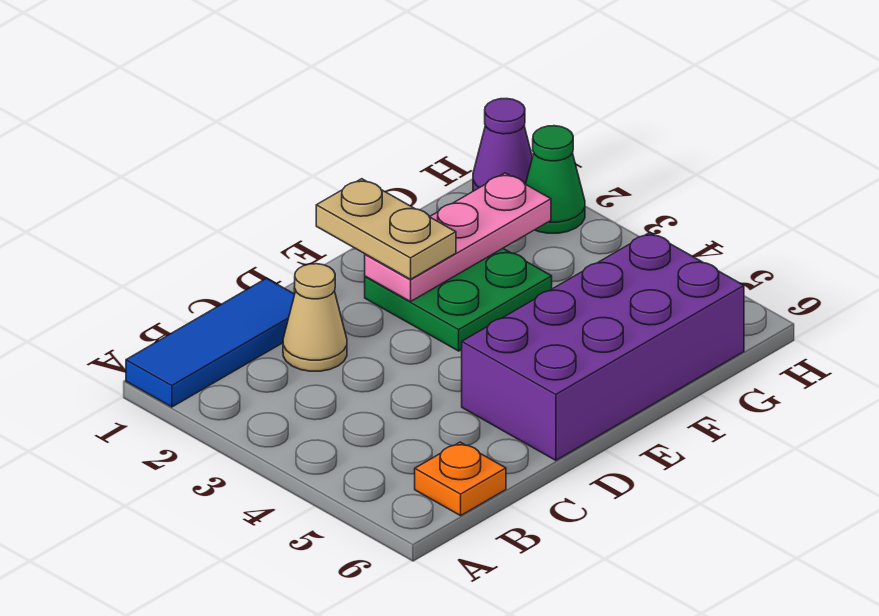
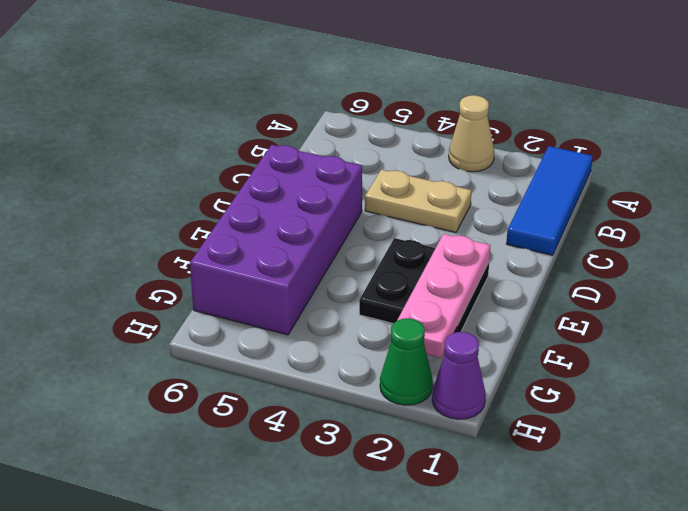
orange plate B6 level 1 -> none
tan cone C2 level 1 -> tan cone A3 level 1
tan plate E1:E2 level 3 -> tan plate C3:C4 level 1
green plate E2:F3 level 1 -> black plate E2:F3 level 1

